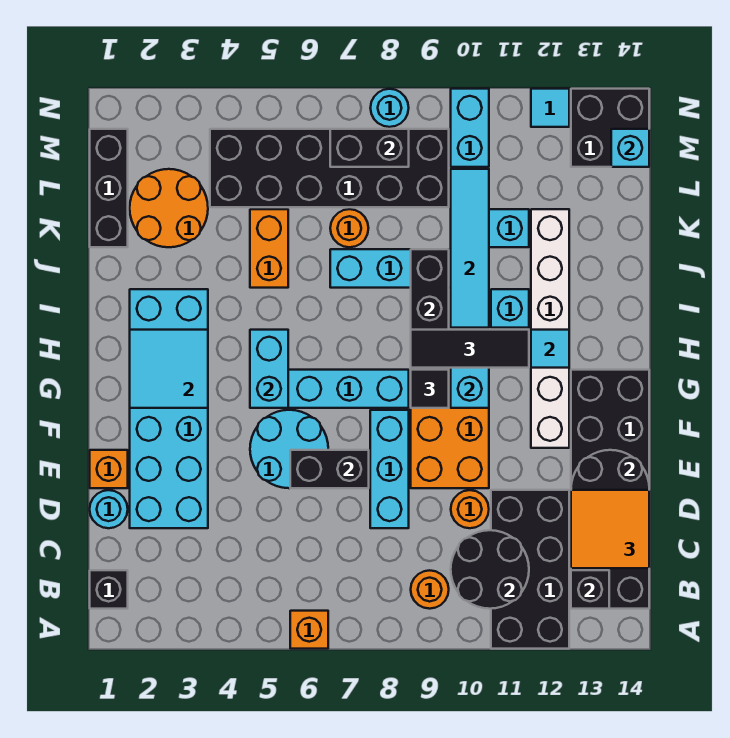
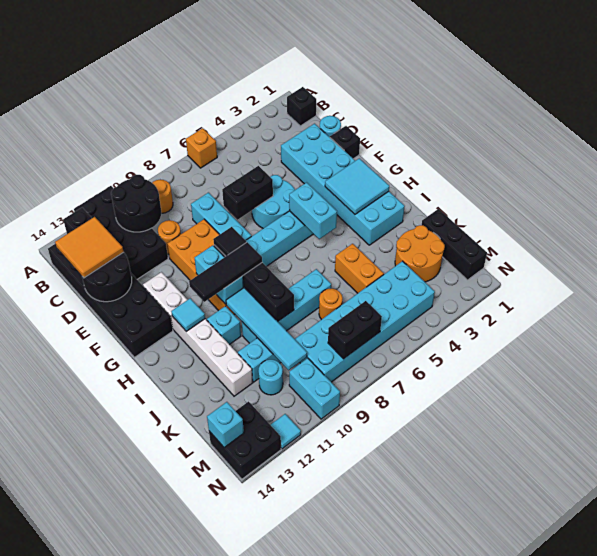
orange brick E1 level 1 -> black brick E1 level 1
black brick L4:M9 level 1 -> cyan brick L4:M9 level 1
cyan round brick N8 level 1 -> cyan round brick L11 level 1

